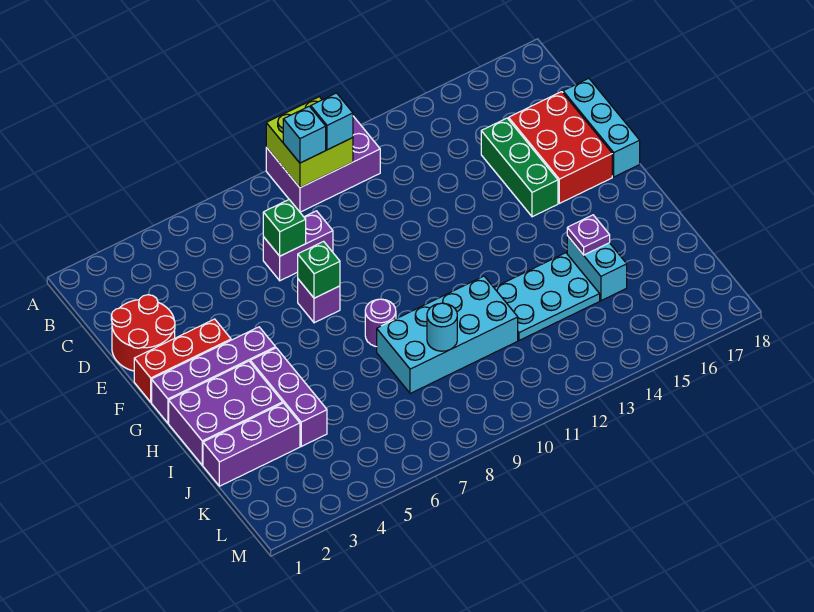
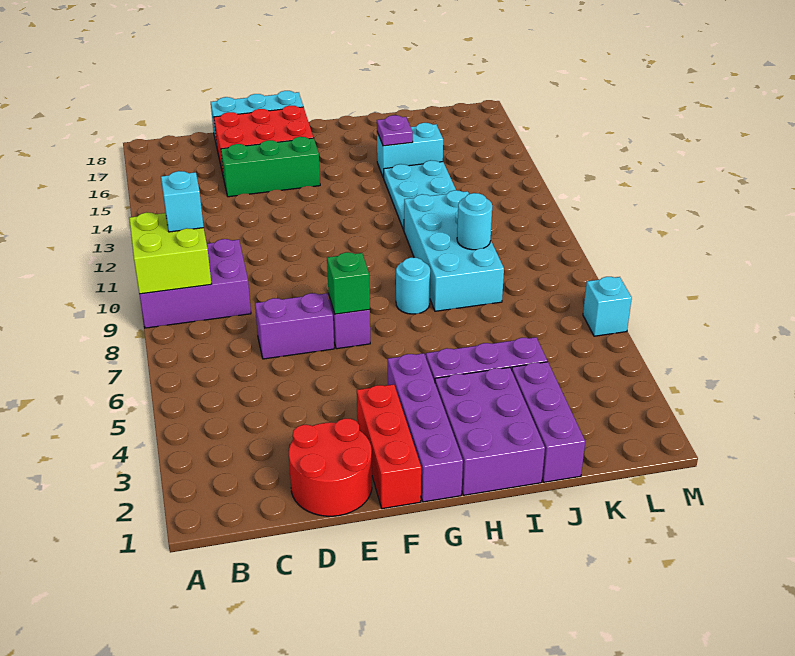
purple brick A9:B11 level 1 -> purple brick A9:C10 level 1
cyan brick B9 level 3 -> cyan brick M6 level 1
purple brick D7:D8 level 1 -> purple brick D7:E7 level 1
green brick D7 level 2 -> none
purple round brick H8 level 1 -> cyan round brick H8 level 1

